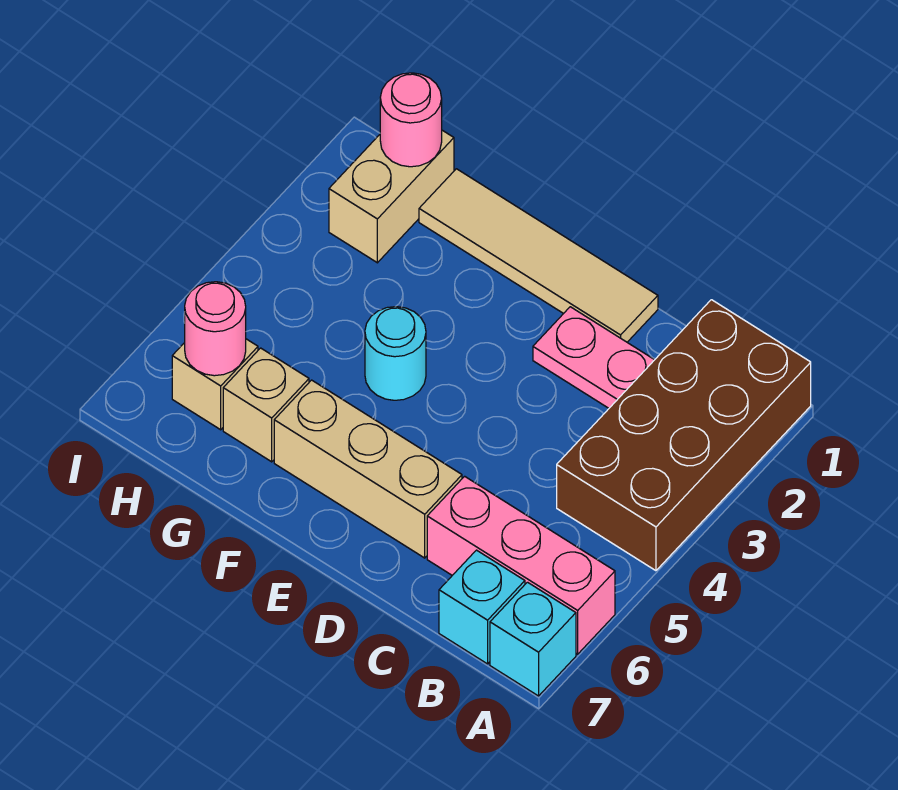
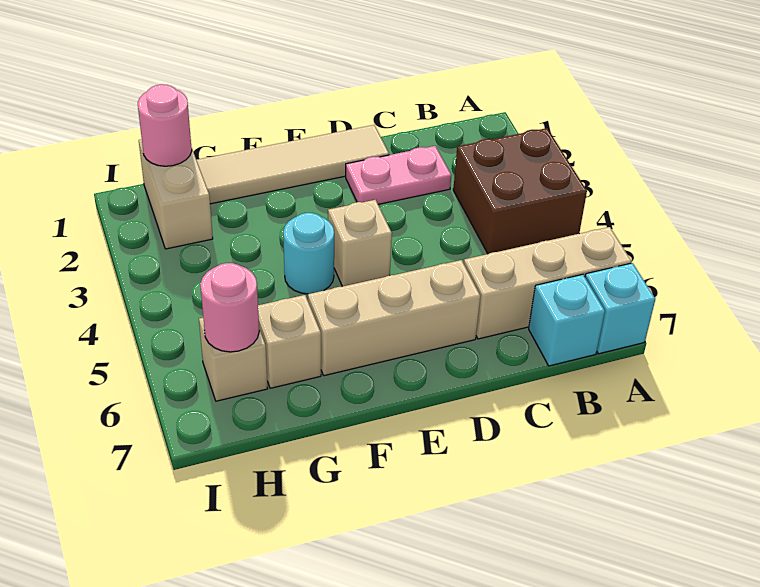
brown brick A1:B4 level 1 -> brown brick A3:B4 level 1
pink brick A6:C6 level 1 -> tan brick A6:C6 level 1
none -> tan brick E4 level 1

